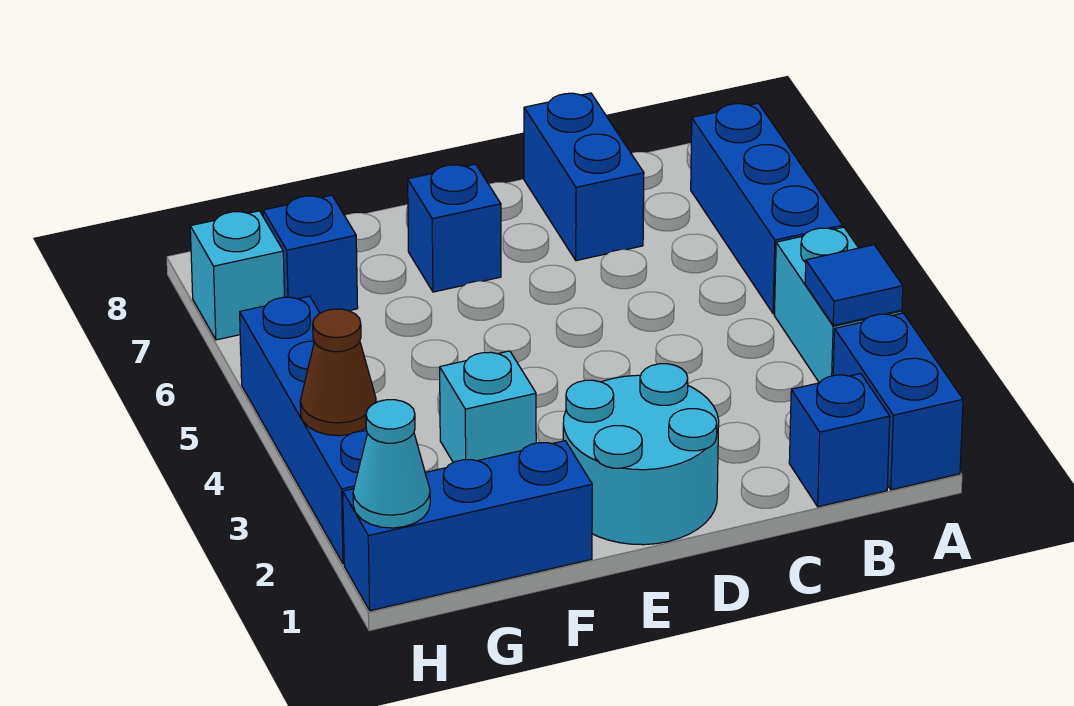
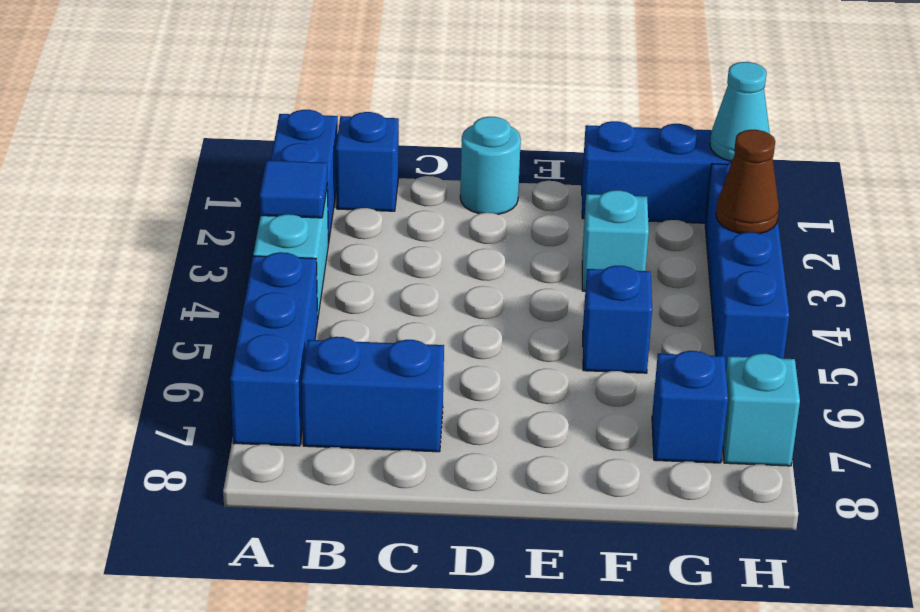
blue brick C7:C8 level 1 -> blue brick B7:C7 level 1
cyan round brick D1:E2 level 1 -> cyan round brick D1 level 1
blue brick E7 level 1 -> blue brick F5 level 1

